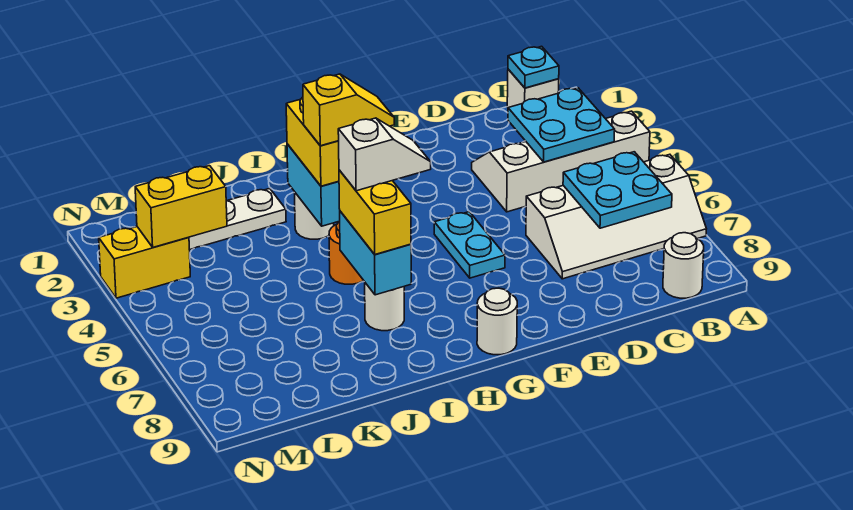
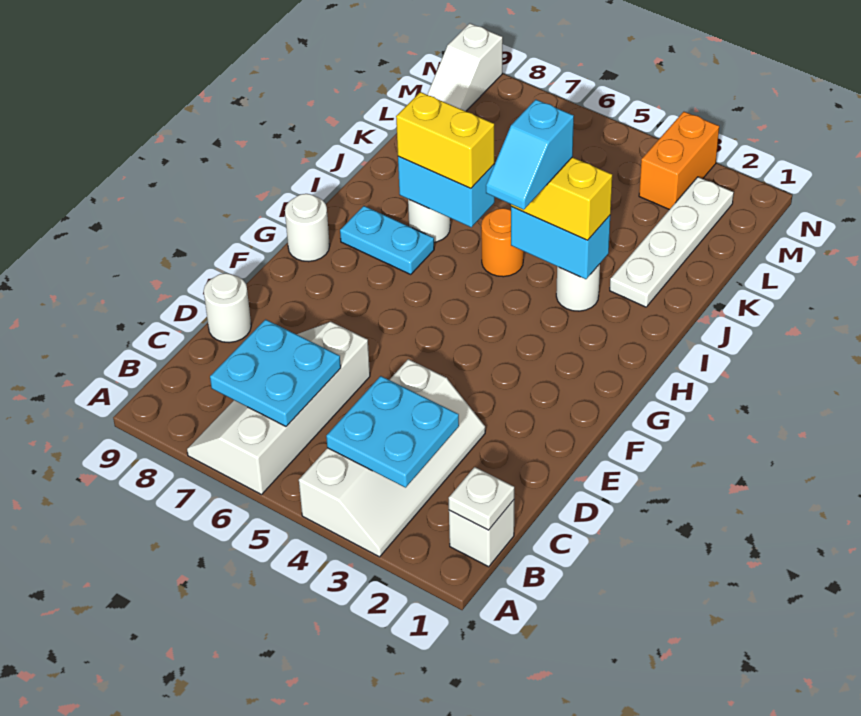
cyan plate B1 level 2 -> white plate B1 level 2
white round brick B9 level 1 -> white round brick D9 level 1
cyan plate F5:F6 level 1 -> cyan plate H7:H8 level 1
yellow slope H4:I4 level 4 top I -> cyan slope H4:I4 level 4 top I
white slope H6:I6 level 4 top I -> white slope M9:N9 level 1 top N
yellow brick L3:M3 level 2 -> none
yellow brick M3:N3 level 1 -> orange brick M3:N3 level 1

